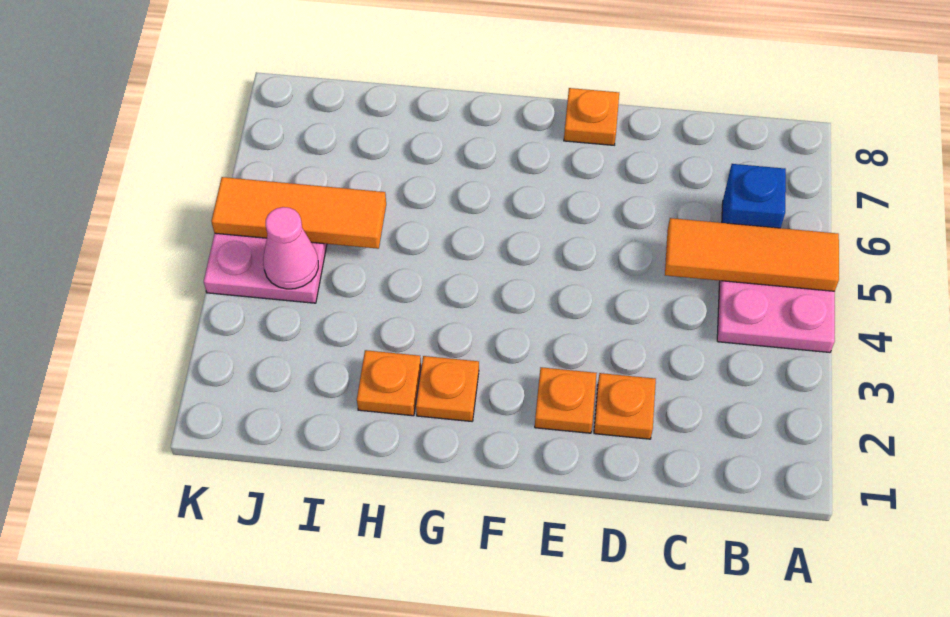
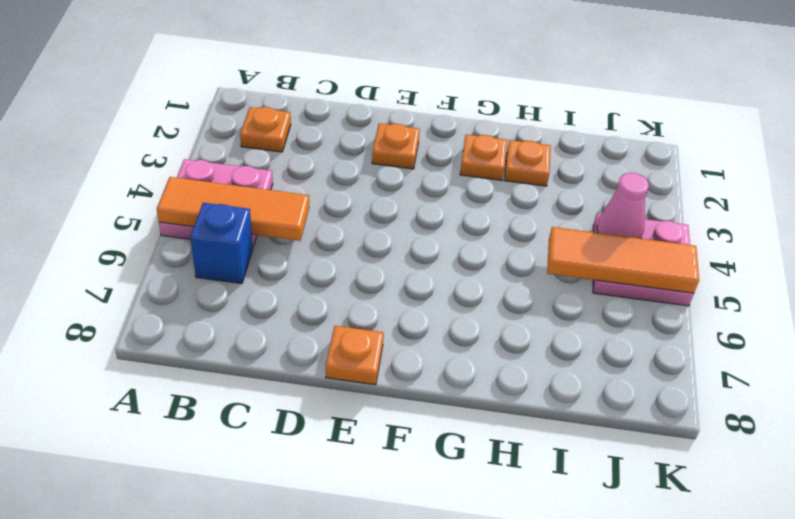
orange plate D2 level 1 -> orange plate B2 level 1

